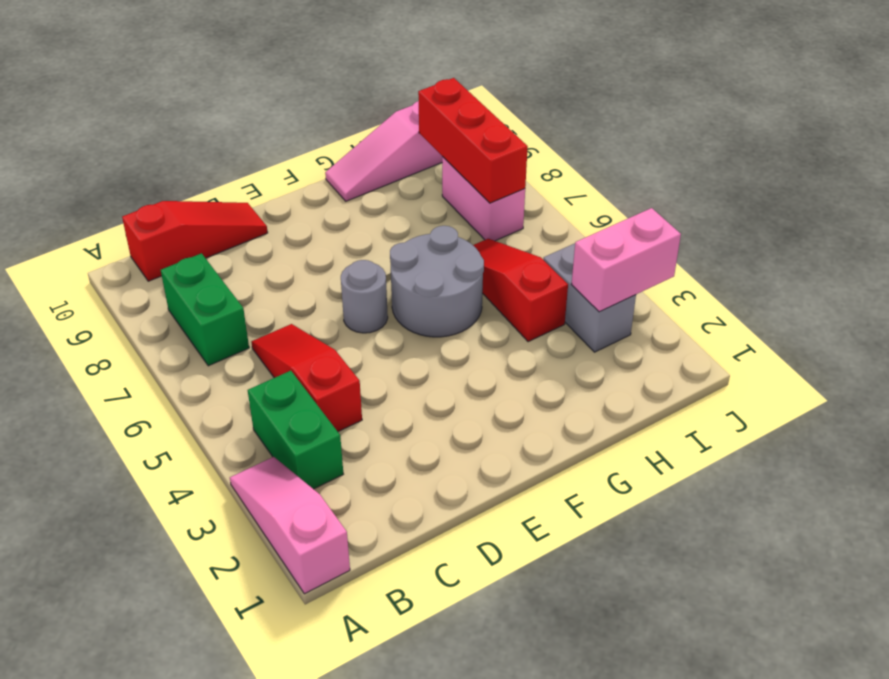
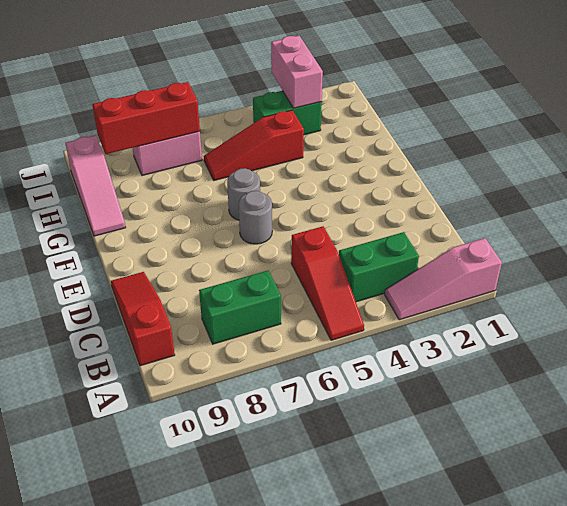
red slope C4:C6 level 1 top 4 -> red slope A5:C5 level 1 top C
grey round brick F5:G6 level 1 -> grey round brick F6 level 1
grey brick I3:I4 level 1 -> green brick I3:I4 level 1

